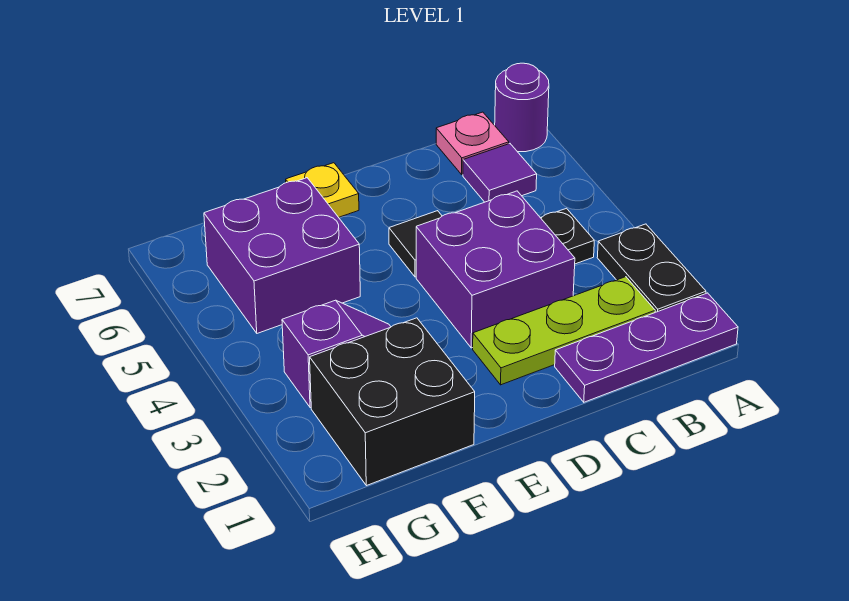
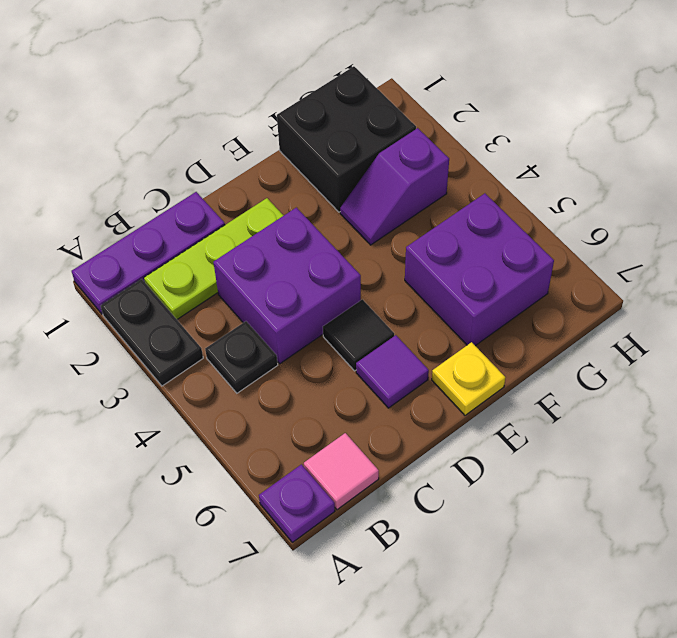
purple round brick A7 level 1 -> purple plate A7 level 1
purple tile B6 level 1 -> purple tile D6 level 1
pink plate B7 level 1 -> pink tile B7 level 1

